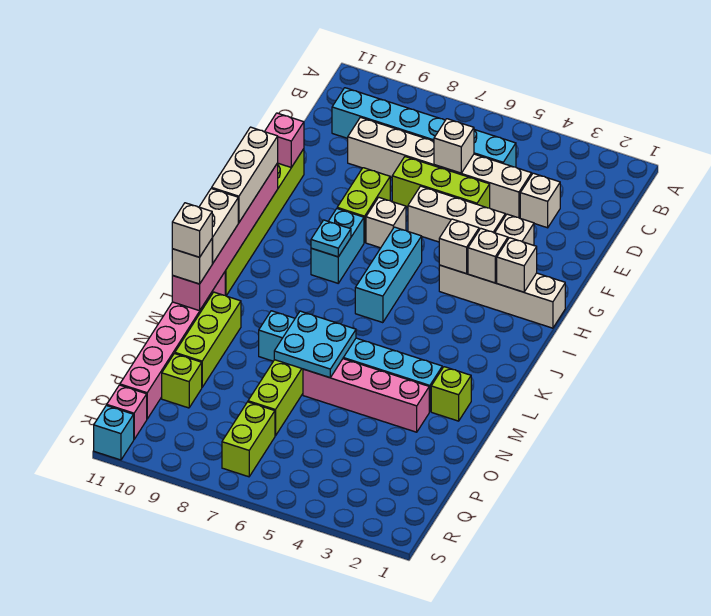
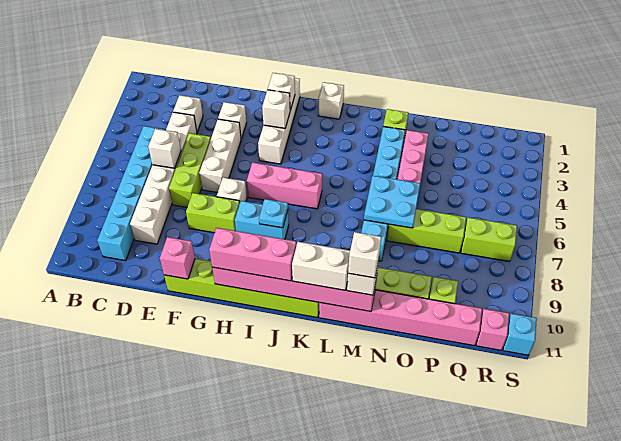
white brick H4 level 2 -> white brick J1 level 1
cyan brick H6:J6 level 1 -> pink brick H6:J6 level 1
white brick H11:J11 level 3 -> pink brick H11:J11 level 3

